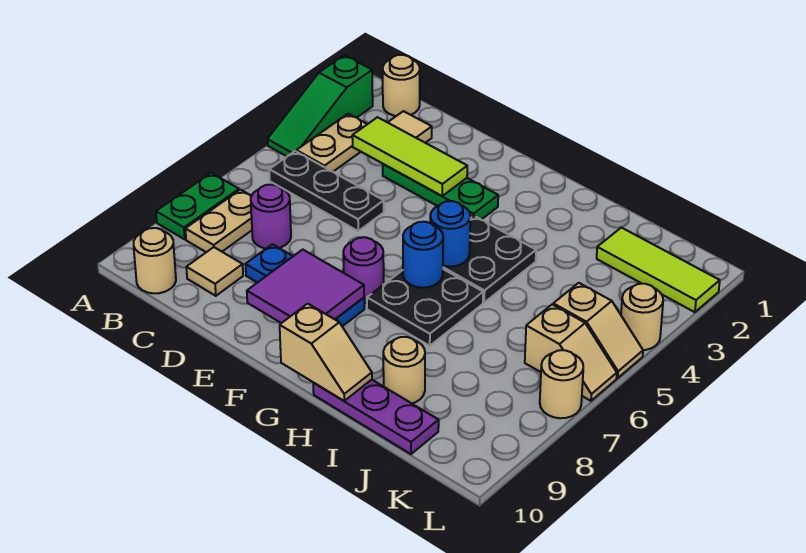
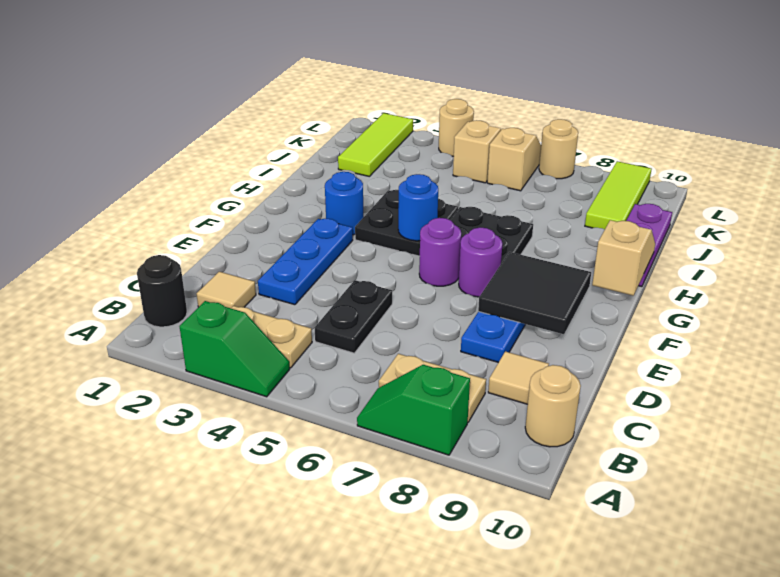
green slope A2:A4 level 1 top 2 -> green slope A3:A4 level 1 top 3
green plate A7:A8 level 1 -> green slope A7:A8 level 1 top 8
tan round brick B1 level 1 -> black round brick B1 level 1
black plate B5:D5 level 1 -> black plate C5:D5 level 1
lime tile C3:E3 level 2 -> lime tile J9:L9 level 1
purple round brick C7 level 1 -> purple round brick F6 level 1
green plate D3:F3 level 1 -> blue plate D3:F3 level 1
purple tile E8:F9 level 2 -> black tile E8:F9 level 2
blue round brick G6 level 2 -> blue round brick G3 level 1
tan round brick I9 level 1 -> none

